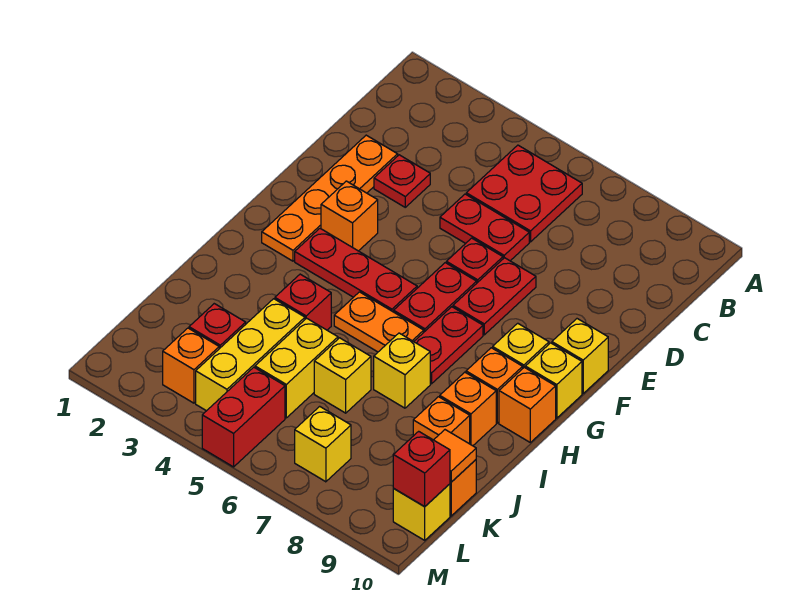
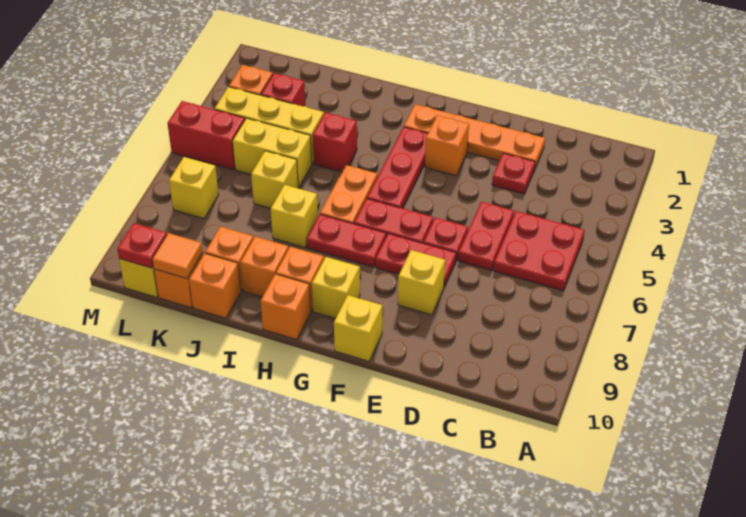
yellow brick G10 level 1 -> yellow brick E8 level 1
none -> orange brick J10 level 1
red brick L10 level 2 -> red plate L10 level 2

